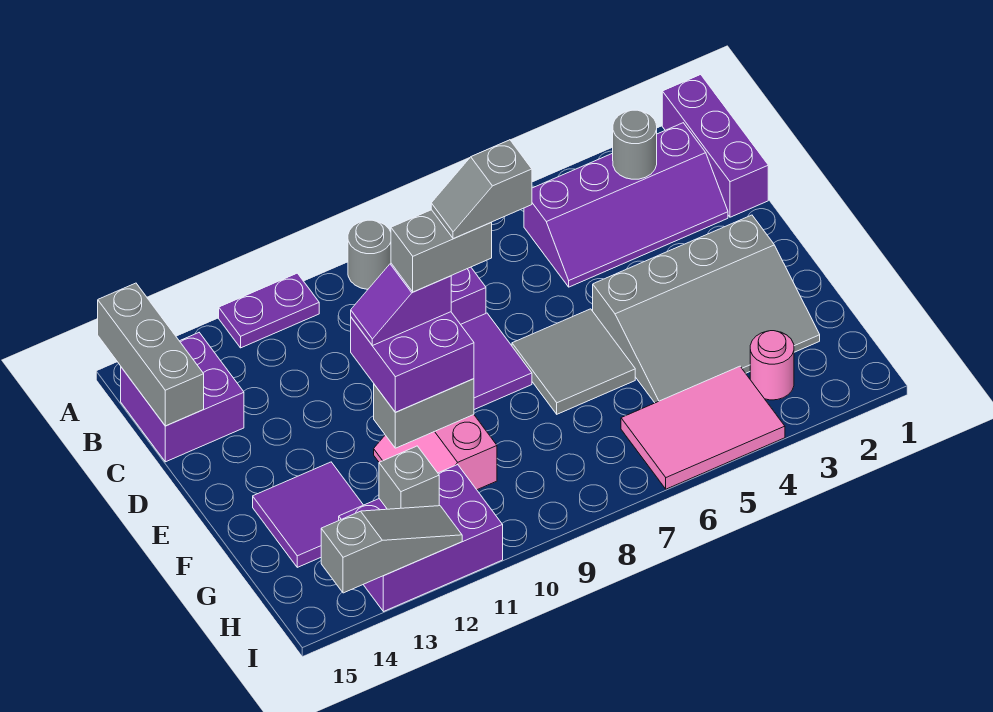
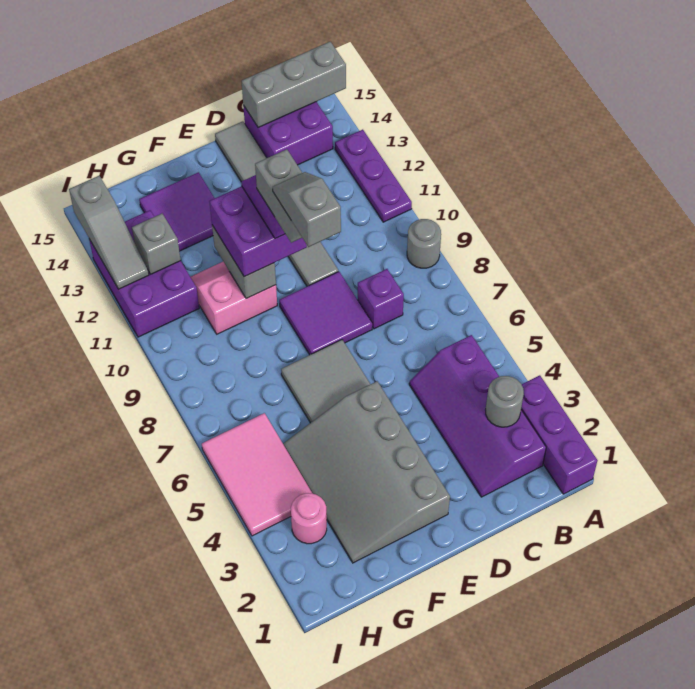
purple brick A1:C1 level 1 -> purple brick A1:A3 level 1
purple plate A11:A12 level 1 -> purple plate A11:A13 level 1
none -> grey tile D10:D15 level 1

